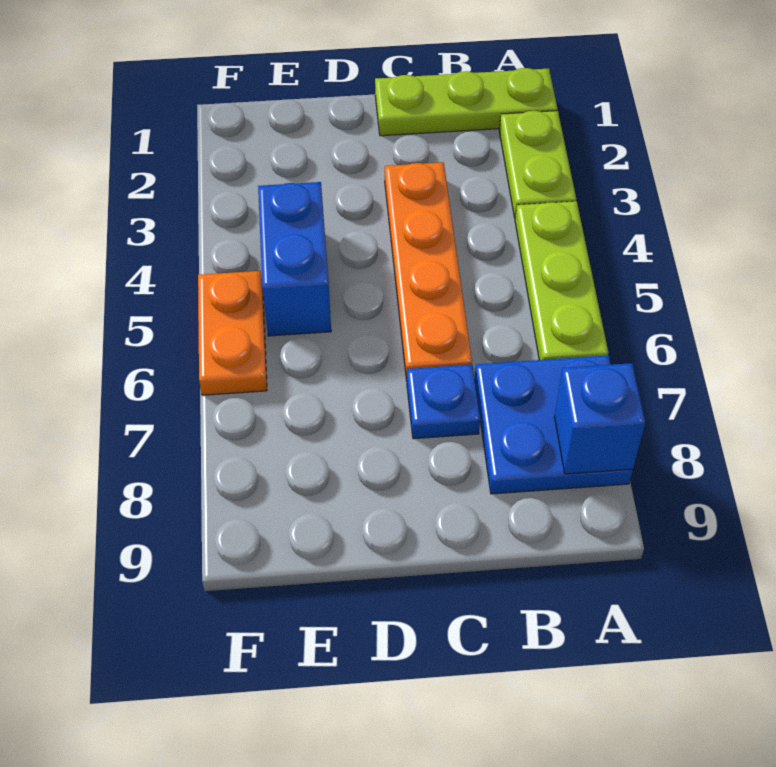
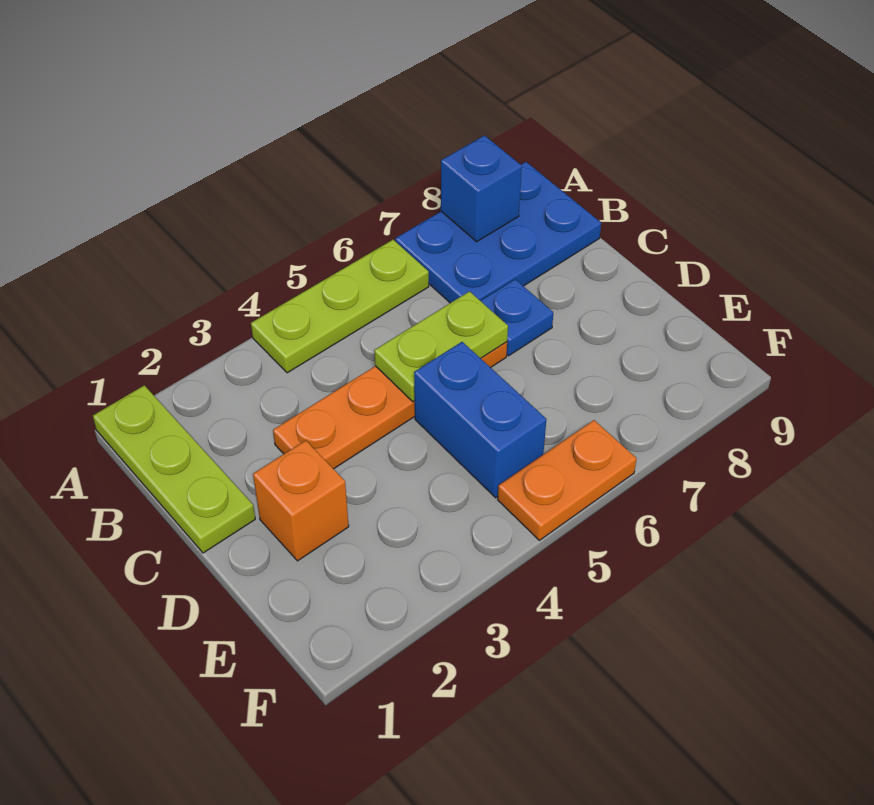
lime plate A2:A3 level 1 -> lime plate C5:C6 level 2
blue plate A7:B8 level 1 -> blue plate A7:B9 level 1
none -> orange brick D2 level 1
blue brick E4:E5 level 1 -> blue brick D5:E5 level 1

